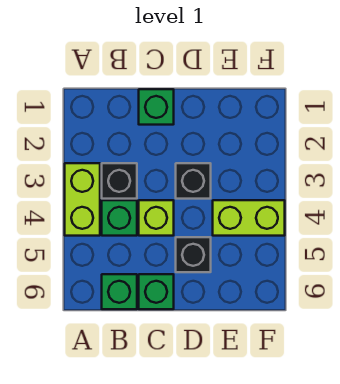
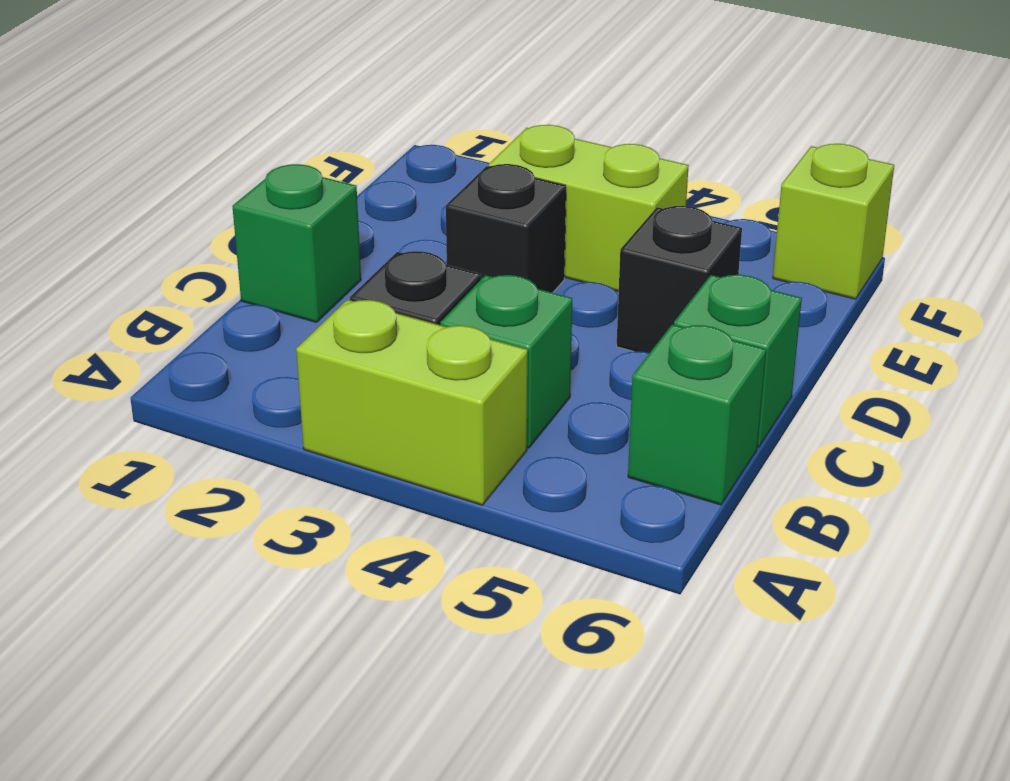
lime brick C4 level 1 -> lime brick F6 level 1
lime brick E4:F4 level 1 -> lime brick E3:E4 level 1

